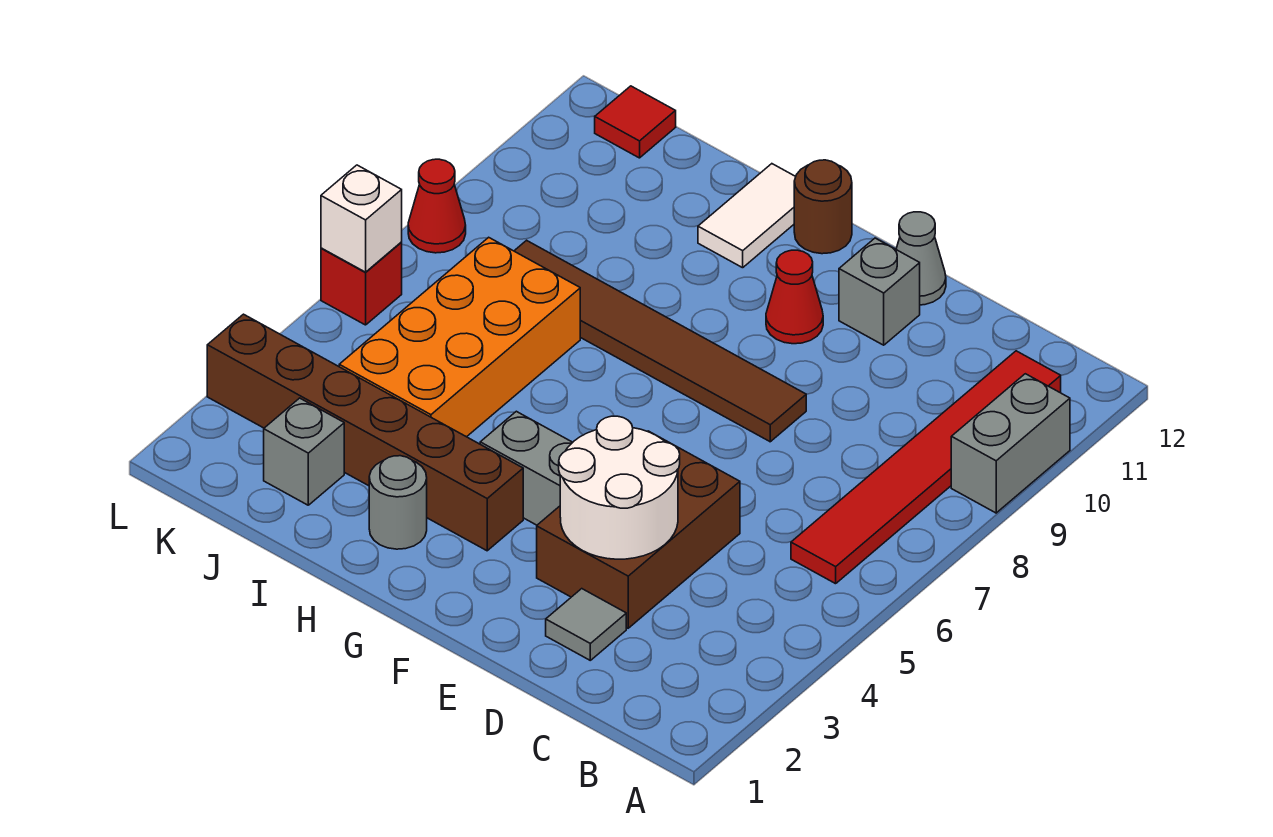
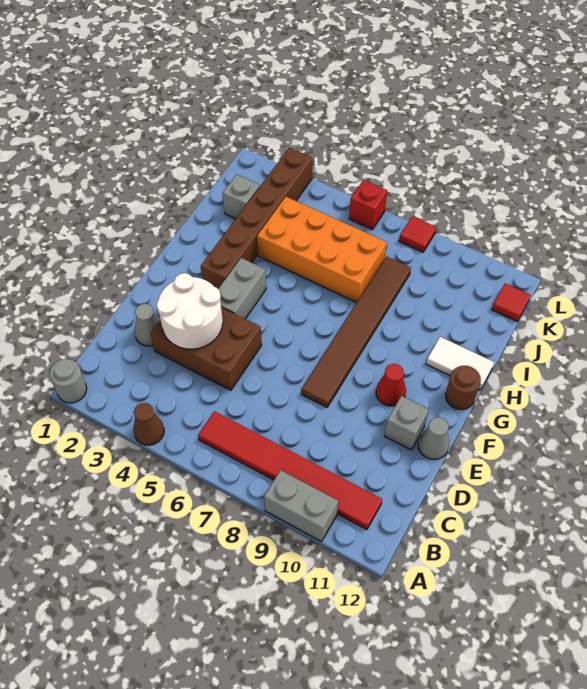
none -> brown cone A4 level 1
grey tile D2 level 1 -> grey cone D2 level 1
grey round brick H2 level 1 -> grey round brick A1 level 1
white brick L6 level 2 -> none
red cone L8 level 1 -> red tile L8 level 1

